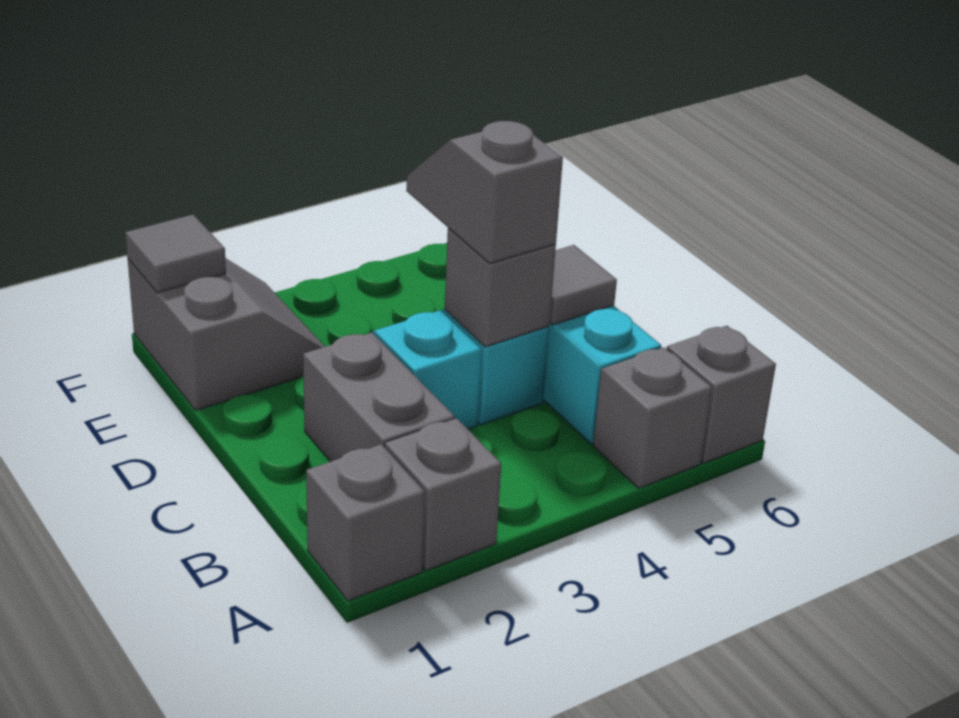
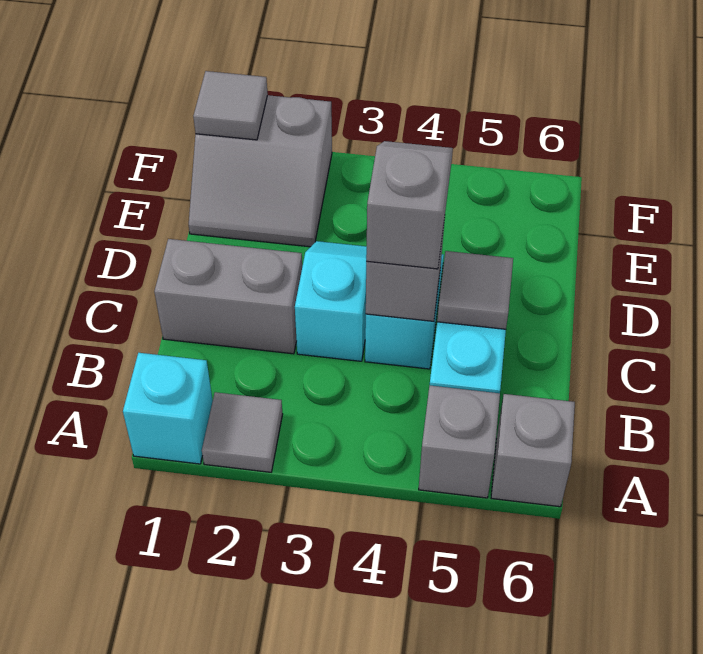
grey brick A1 level 1 -> cyan brick A1 level 1
grey brick A2 level 1 -> grey tile A2 level 1
grey brick B2:C2 level 1 -> grey brick C1:C2 level 1
grey slope E1:F2 level 1 top 1 -> grey slope E1:F2 level 1 top F

